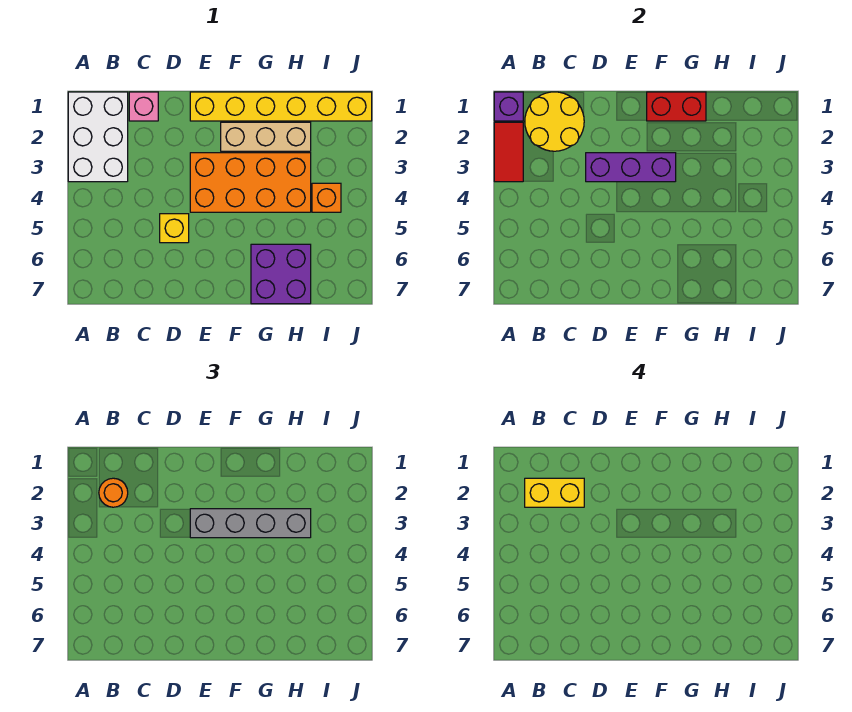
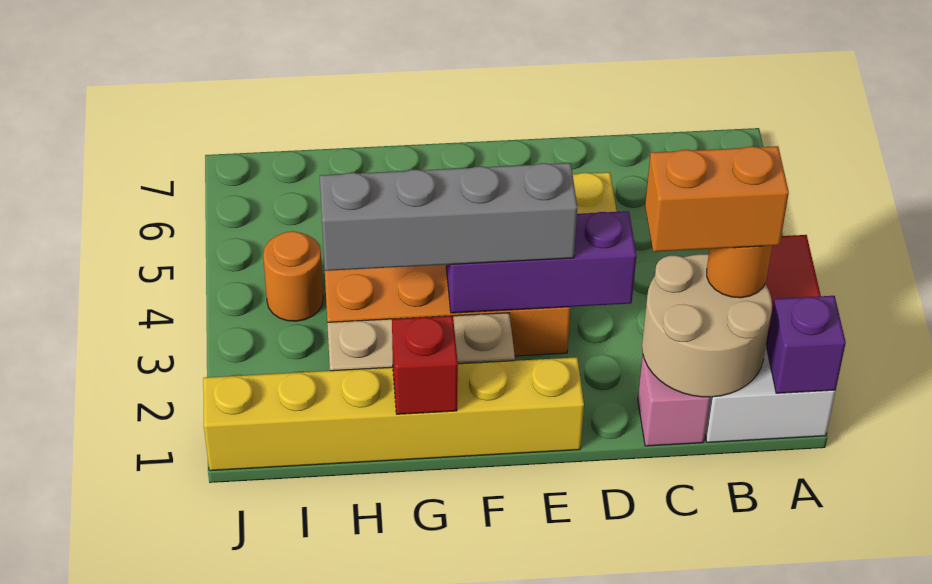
yellow round brick B1:C2 level 2 -> tan round brick B1:C2 level 2
yellow brick B2:C2 level 4 -> orange brick B2:C2 level 4
red brick F1:G1 level 2 -> red brick G1 level 2
purple brick G6:H7 level 1 -> none
orange brick I4 level 1 -> orange round brick I4 level 1

